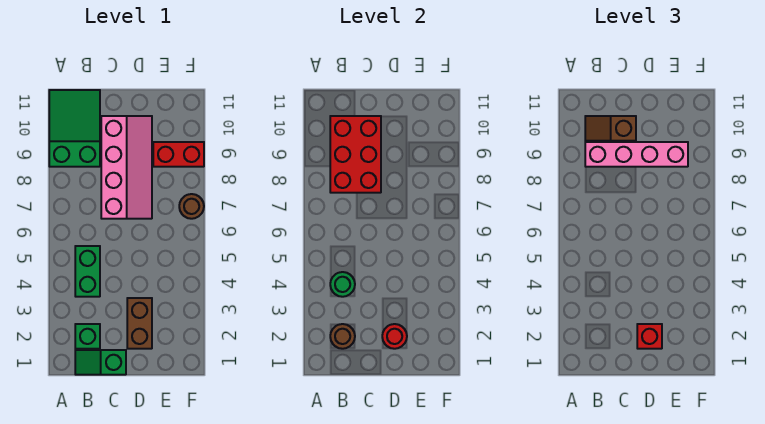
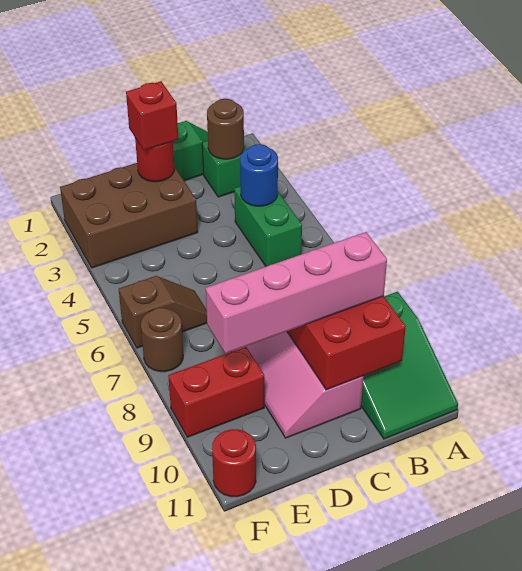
green round brick B4 level 2 -> blue round brick B4 level 2
brown slope B10:C10 level 3 top C -> brown slope E6:F6 level 1 top F
brown brick D2:D3 level 1 -> brown brick D2:F3 level 1
none -> red round brick F11 level 1

